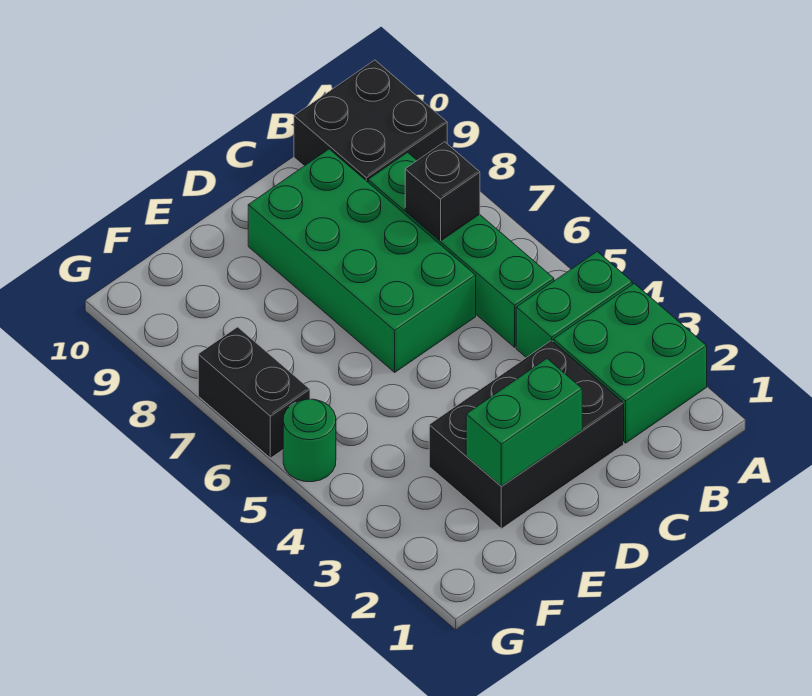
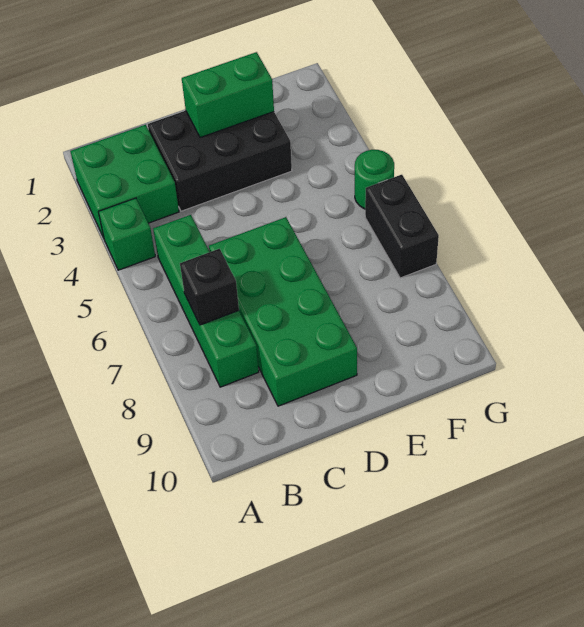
green brick A4:B4 level 1 -> green brick A4 level 1
black brick A9:B10 level 1 -> none

